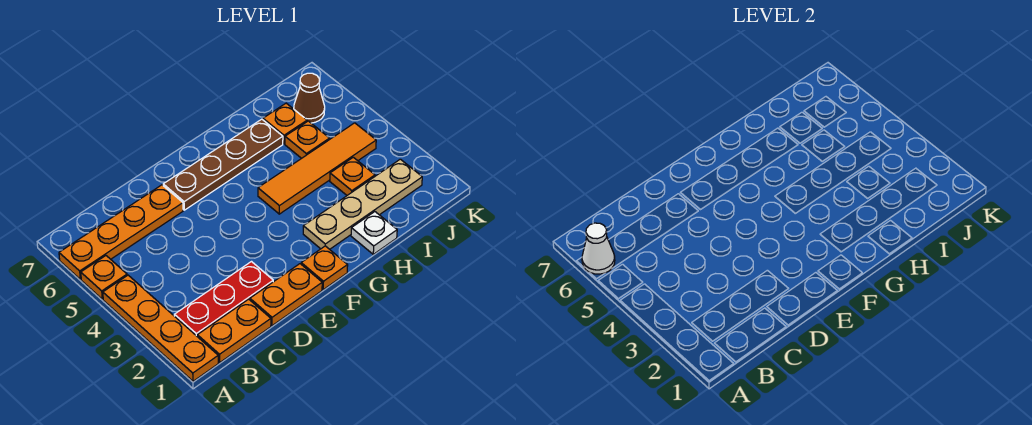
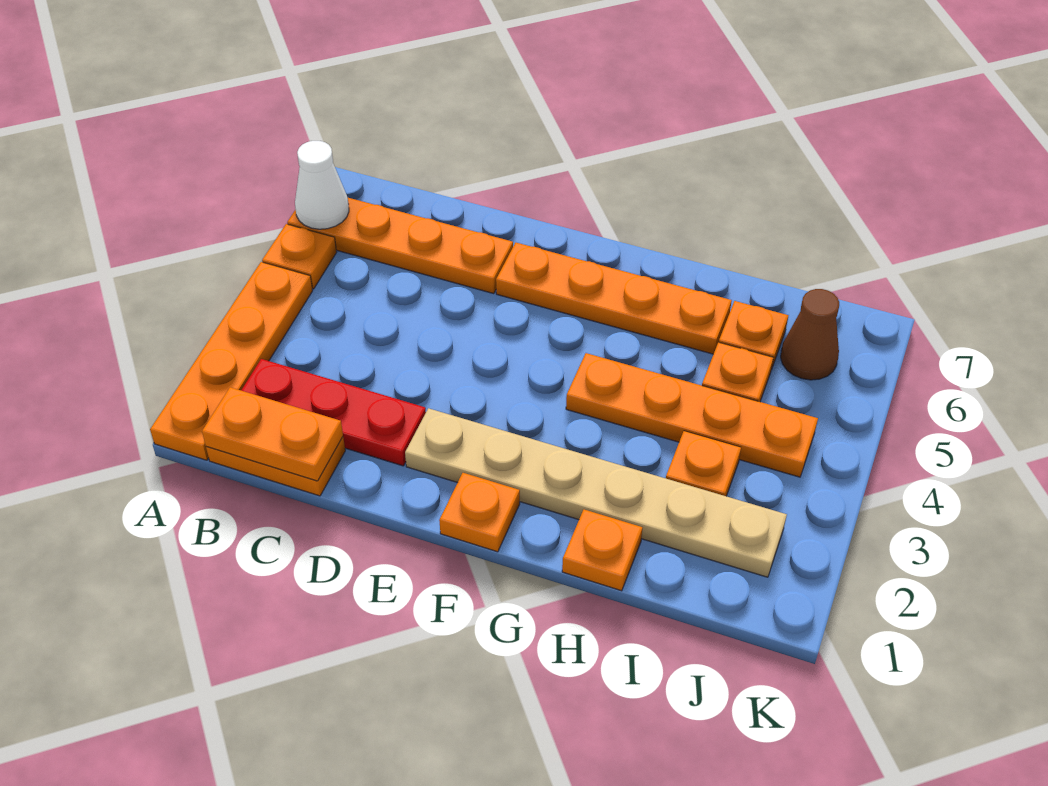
orange plate D1:E1 level 1 -> orange plate B1:C1 level 2
brown plate E6:H6 level 1 -> orange plate E6:H6 level 1
tan plate G2:J2 level 1 -> tan plate E2:J2 level 1
orange tile G4:J4 level 1 -> orange plate G4:J4 level 1
white plate H1 level 1 -> orange plate H1 level 1

